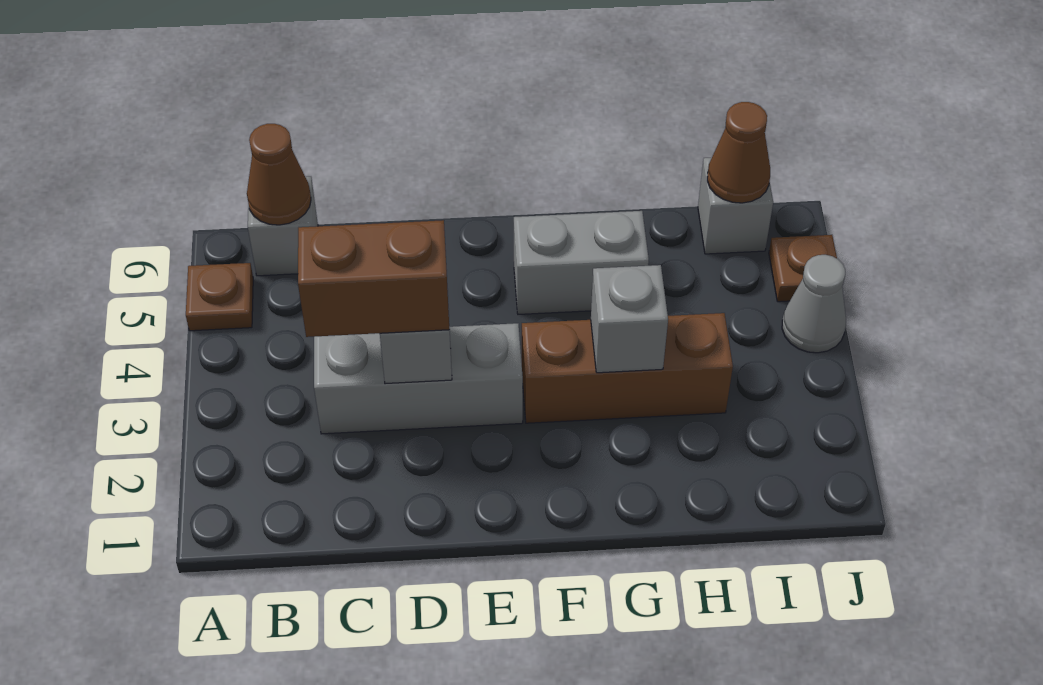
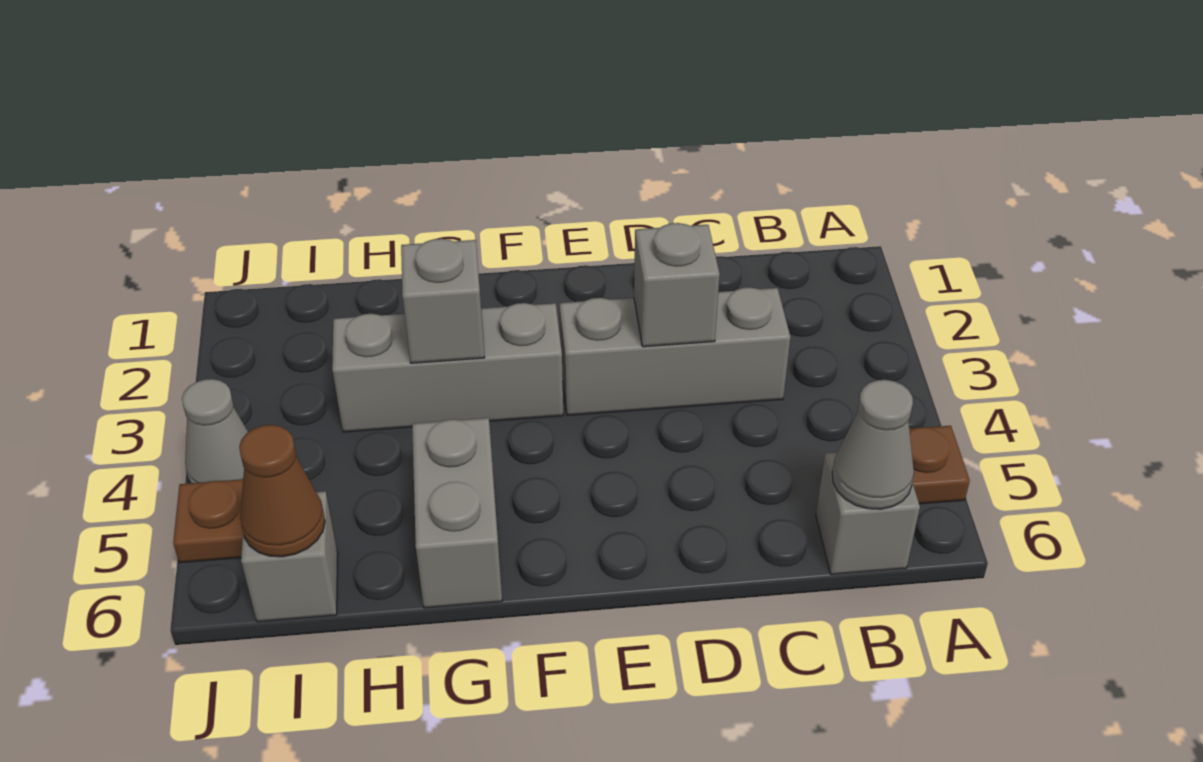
brown cone B6 level 2 -> grey cone B6 level 2
brown brick C3:D3 level 3 -> none
brown brick F3:H3 level 1 -> grey brick F3:H3 level 1
grey brick F5:G5 level 1 -> grey brick G5:G6 level 1

